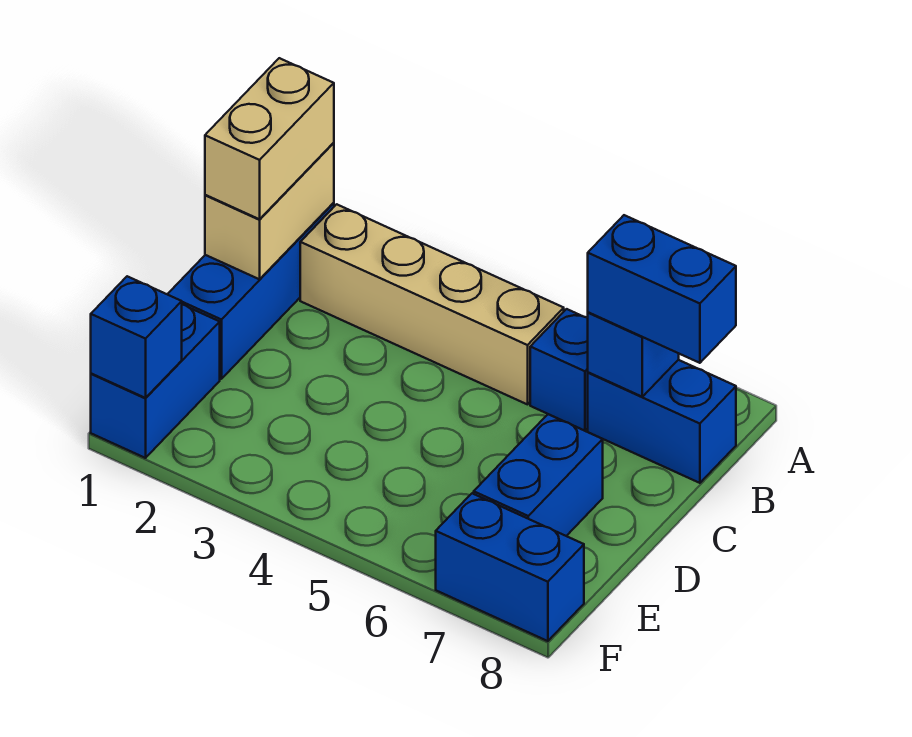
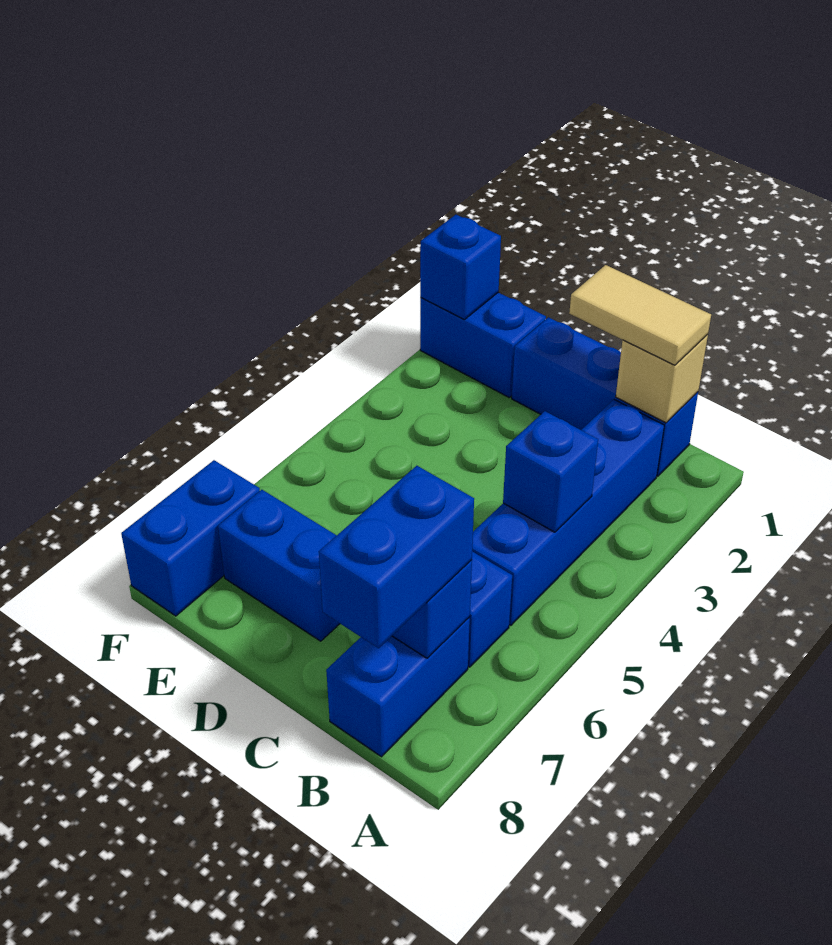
tan brick B1:C1 level 2 -> tan brick B1 level 2
tan brick B1:C1 level 3 -> tan tile B1:C1 level 3
tan brick B2:B5 level 1 -> blue brick B2:B5 level 1
none -> blue brick B4 level 2

